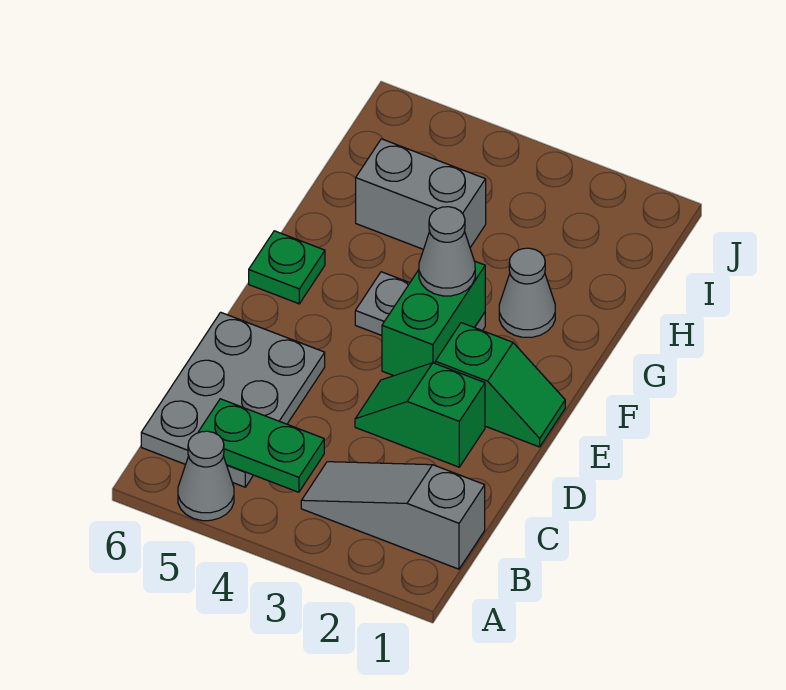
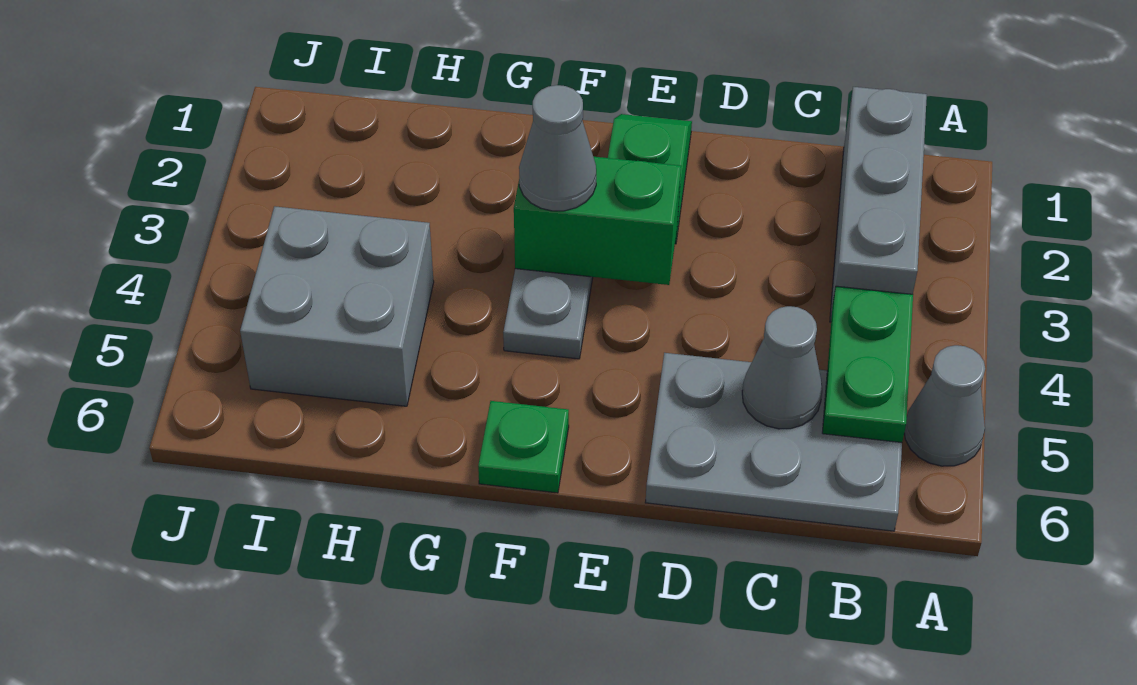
grey slope B1:B3 level 1 top 1 -> grey brick B1:B3 level 1
green slope D2:D3 level 1 top 2 -> none
grey cone G2 level 1 -> grey cone C5 level 2
grey brick H4:H5 level 1 -> grey brick H4:I5 level 1

